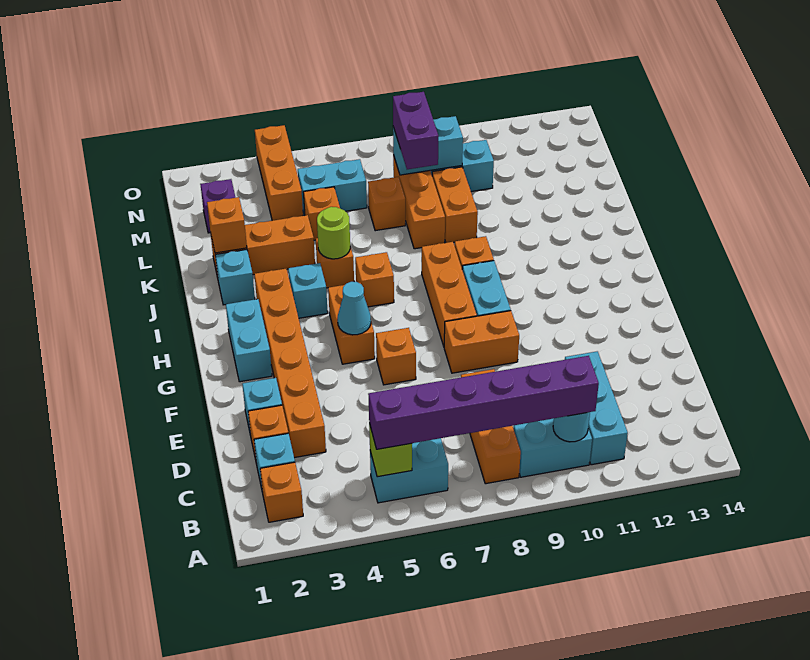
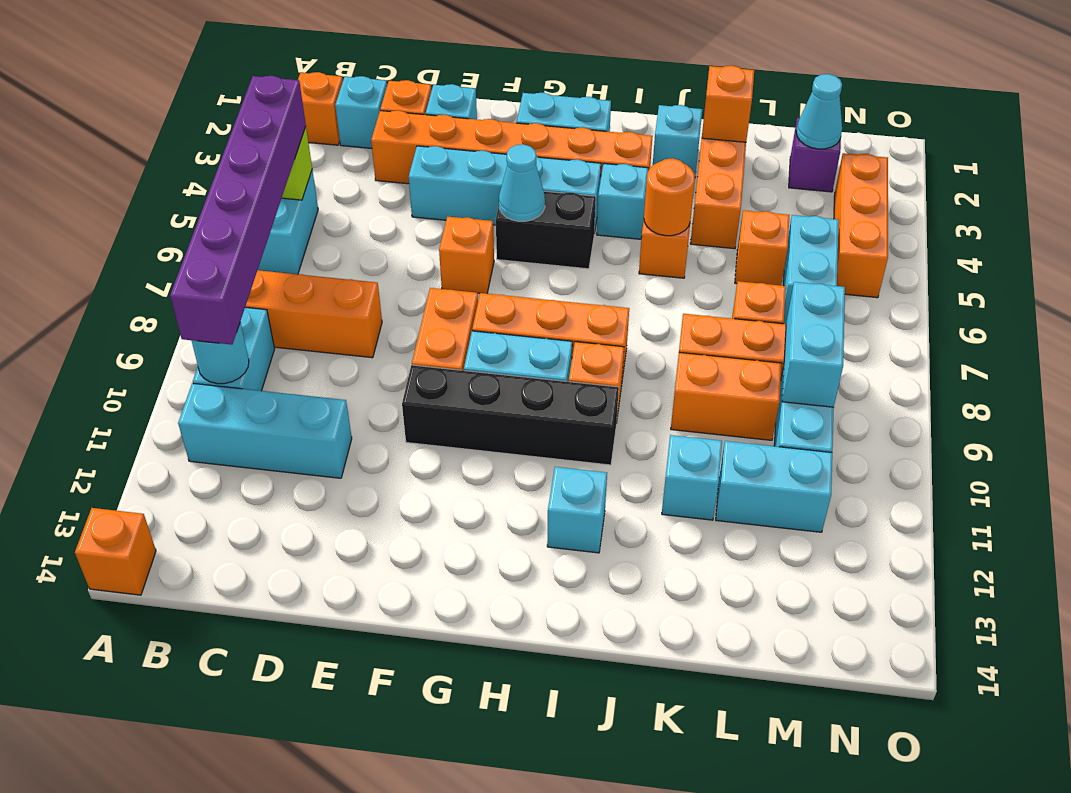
none -> cyan brick E4:H4 level 1
none -> black brick F10:I10 level 1
orange brick G5:H5 level 1 -> black brick G5:H5 level 1
orange brick I6 level 1 -> orange brick A14 level 1
none -> cyan brick I12 level 1
lime round brick J5 level 2 -> orange round brick J5 level 2
none -> cyan brick K11 level 1
purple brick L8:M8 level 3 -> none
none -> cyan brick L11:M11 level 1
none -> cyan cone M2 level 2
orange brick M4:O4 level 1 -> orange brick N3:N5 level 1

